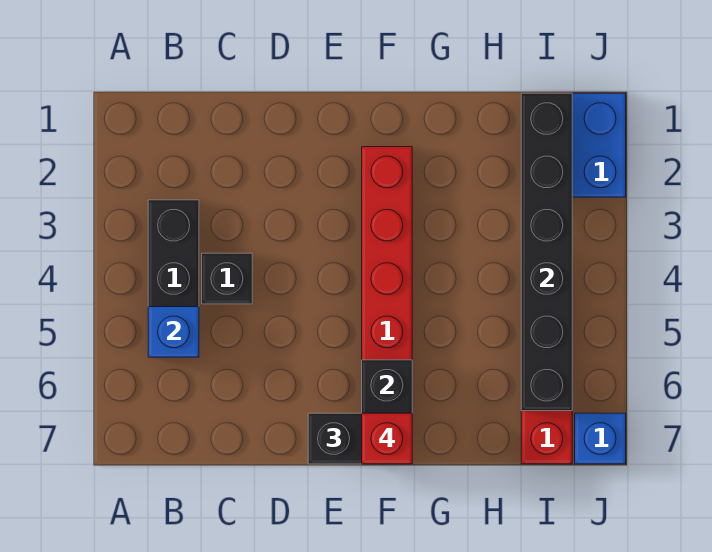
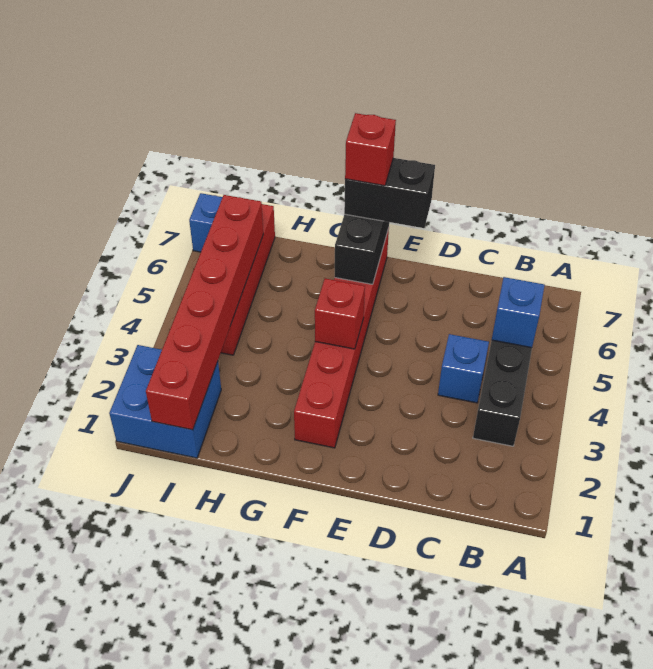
black brick C4 level 1 -> blue brick C4 level 1
none -> red brick F4 level 2
black brick I1:I6 level 2 -> red brick I1:I6 level 2

